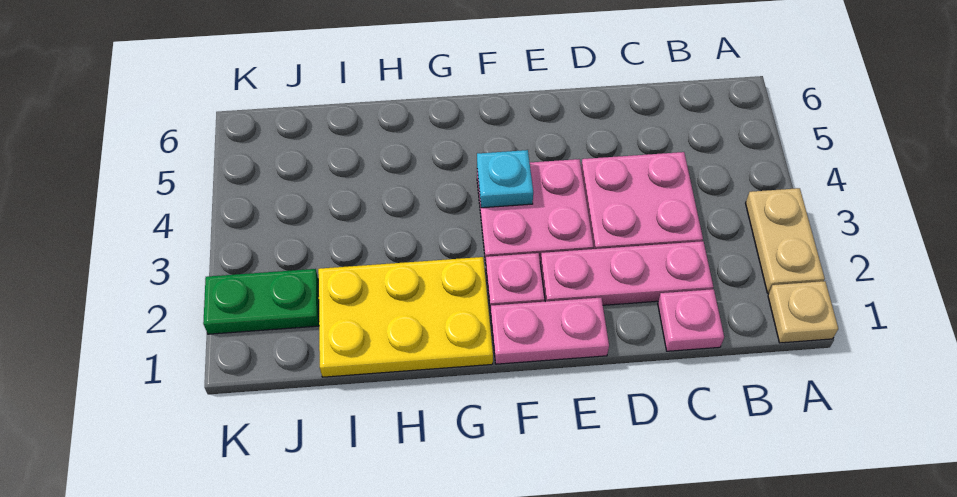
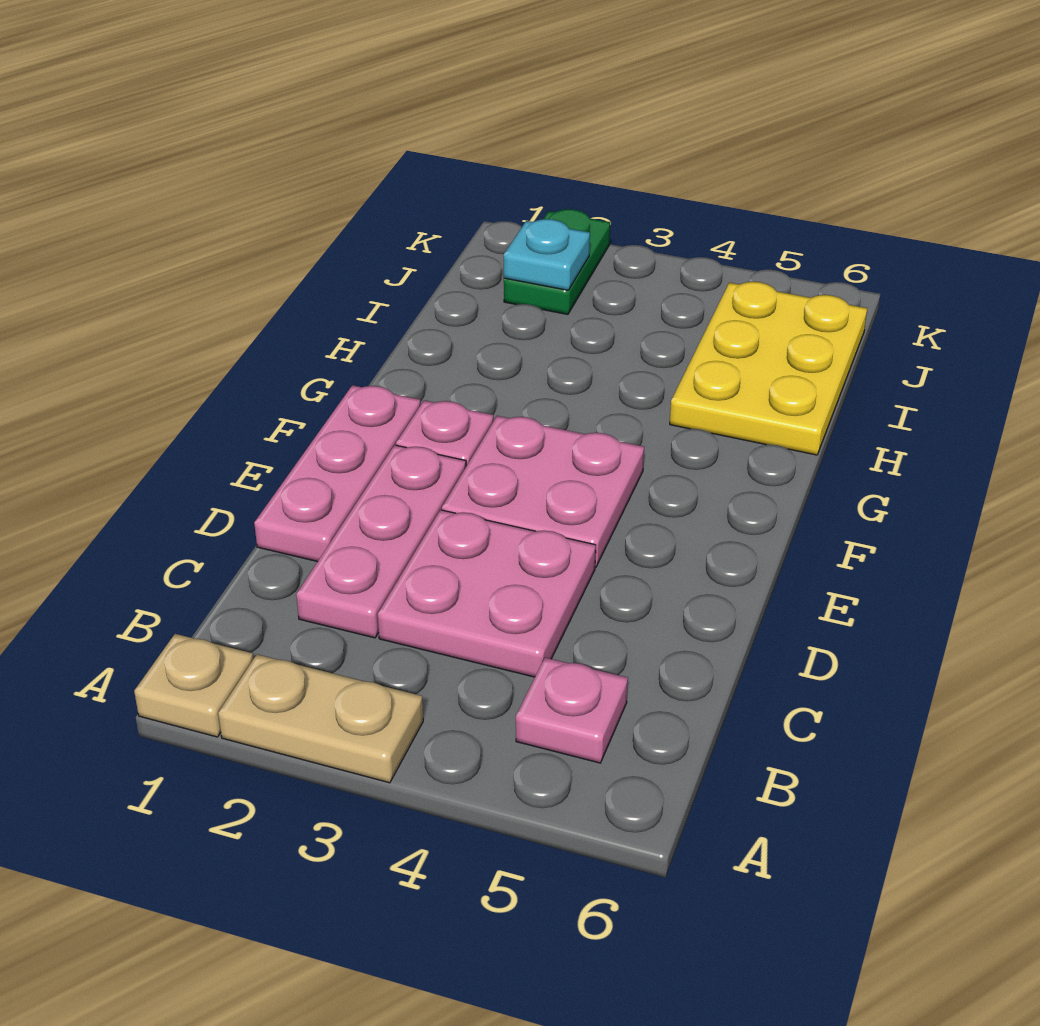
pink plate C1 level 1 -> pink plate B5 level 1
pink plate E1:F1 level 1 -> pink plate D1:F1 level 1
cyan plate F4 level 2 -> cyan plate J2 level 2
yellow plate G1:I2 level 1 -> yellow plate H5:J6 level 1

